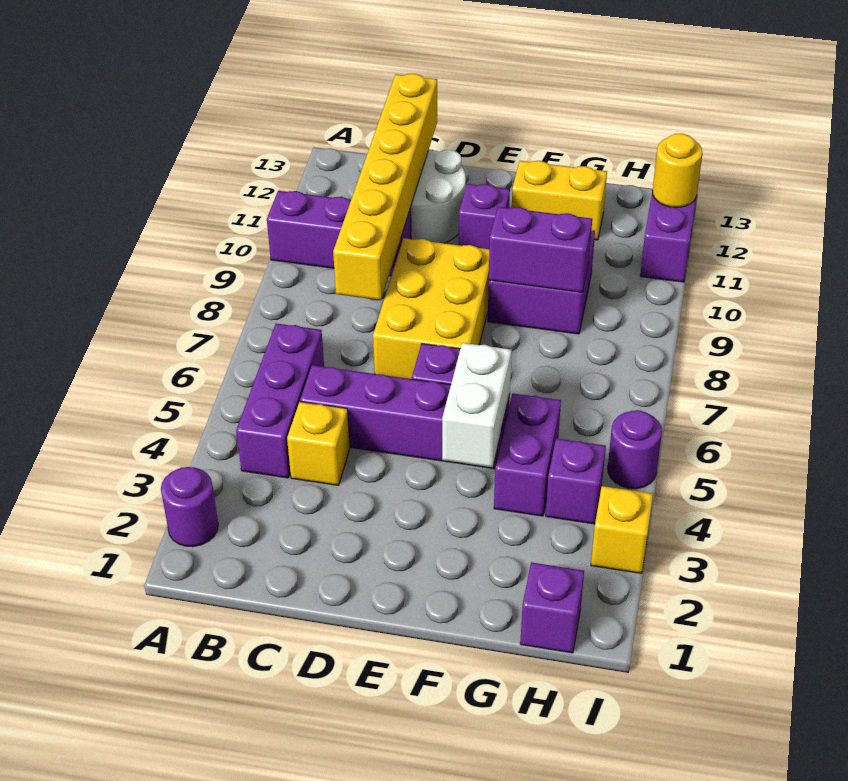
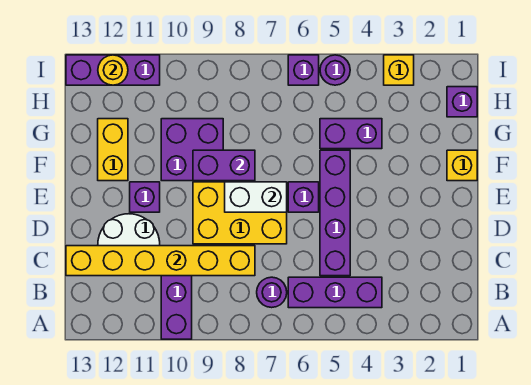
purple round brick A2 level 1 -> purple round brick B7 level 1
yellow brick C4 level 1 -> yellow brick F1 level 1
white brick F4:F5 level 2 -> white brick E7:E8 level 2
purple brick F9:G9 level 2 -> purple brick F8:F9 level 2
purple brick H4 level 1 -> purple brick I6 level 1

